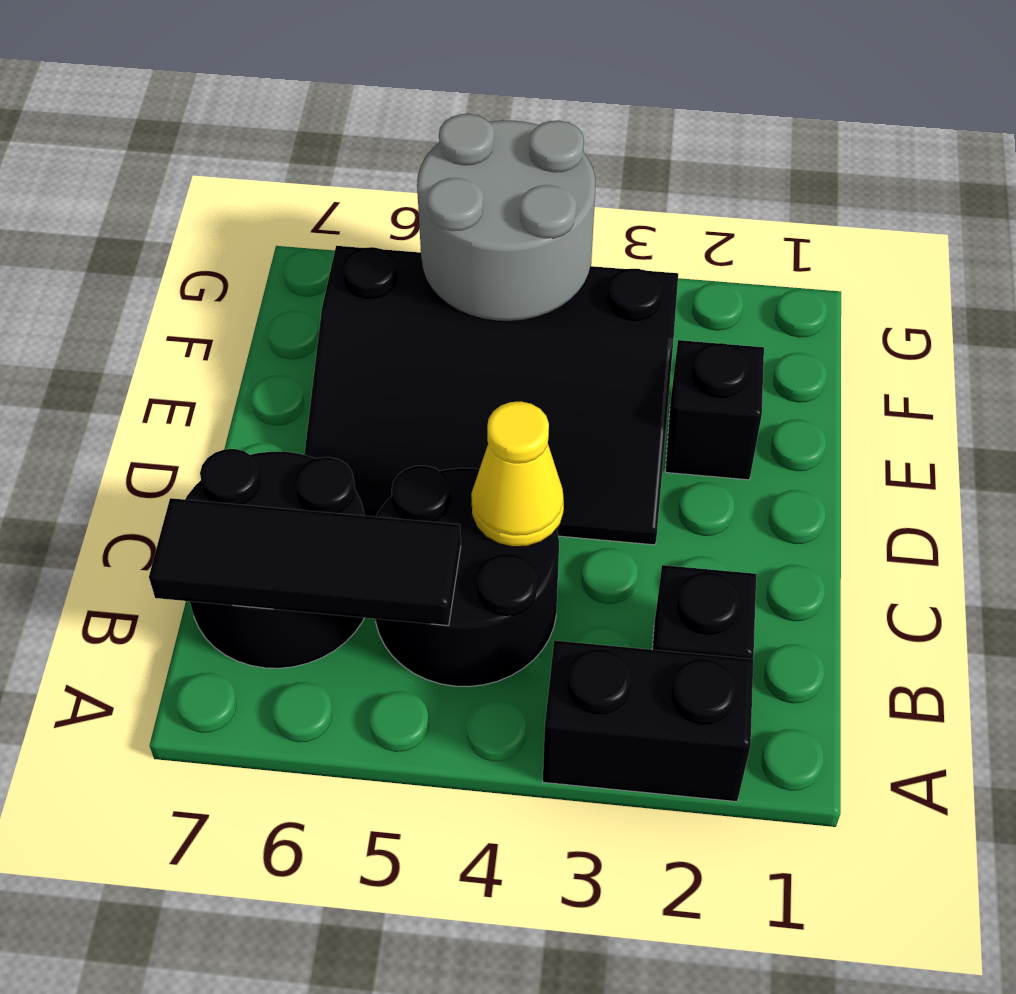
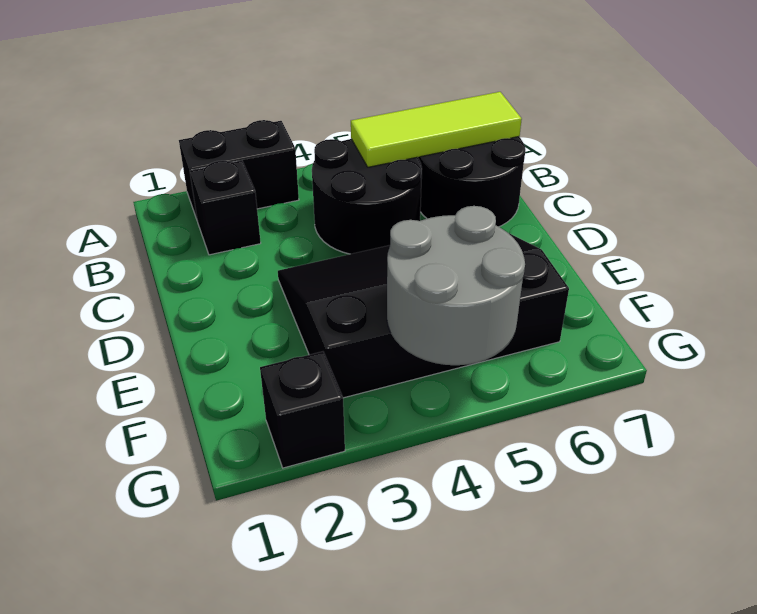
black tile B5:B7 level 2 -> lime tile B5:B7 level 2
yellow cone C4 level 2 -> none
black brick E2 level 1 -> black brick G2 level 1

